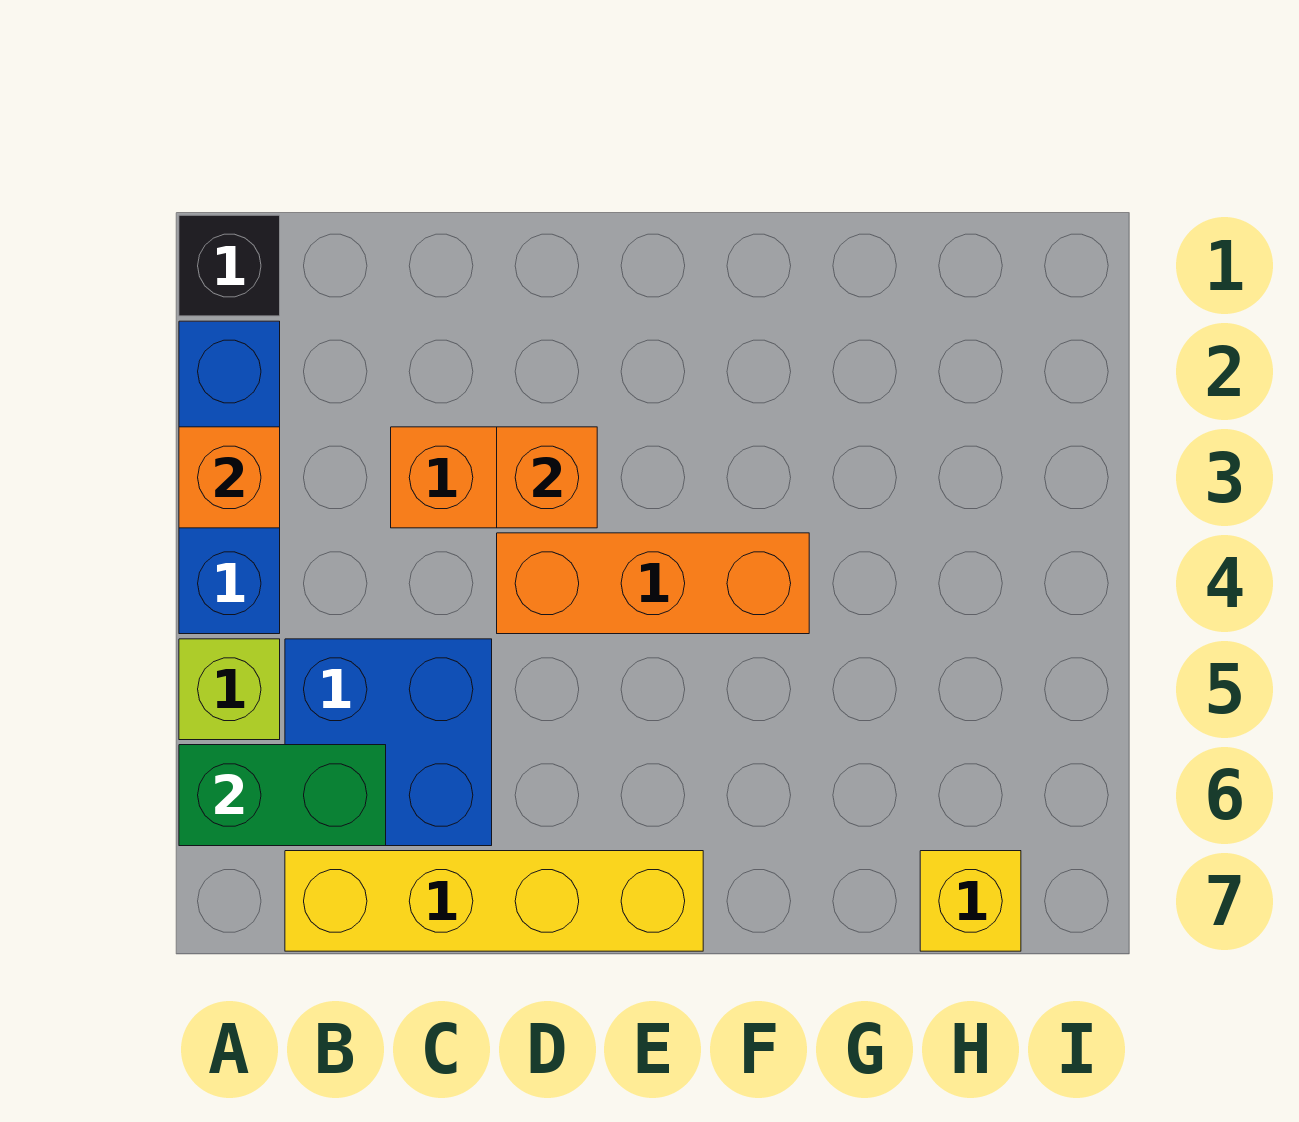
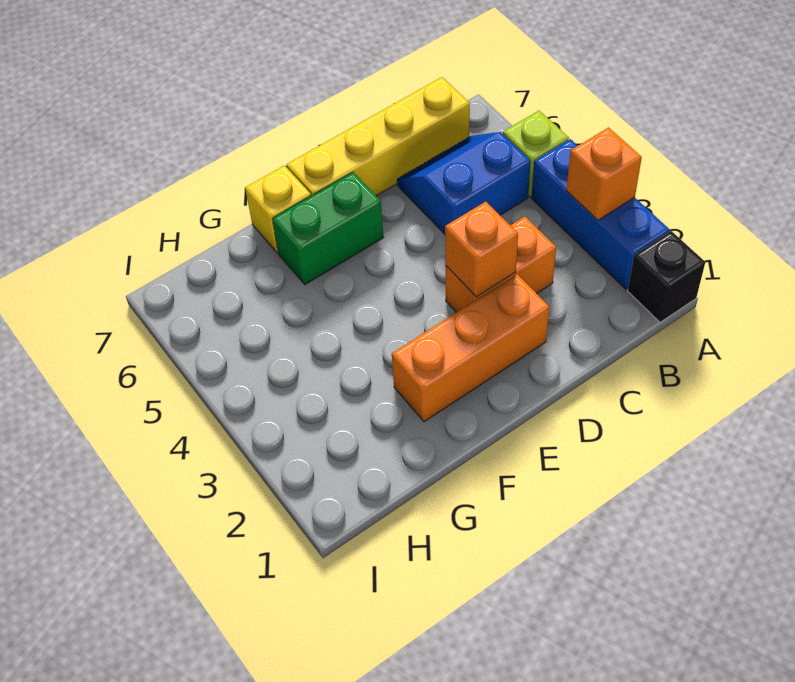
green brick A6:B6 level 2 -> green brick E6:F6 level 1
blue brick B5:C6 level 1 -> blue slope B5:C6 level 1 top 5
orange brick D4:F4 level 1 -> orange brick D2:F2 level 1
yellow brick H7 level 1 -> yellow brick F7 level 1

